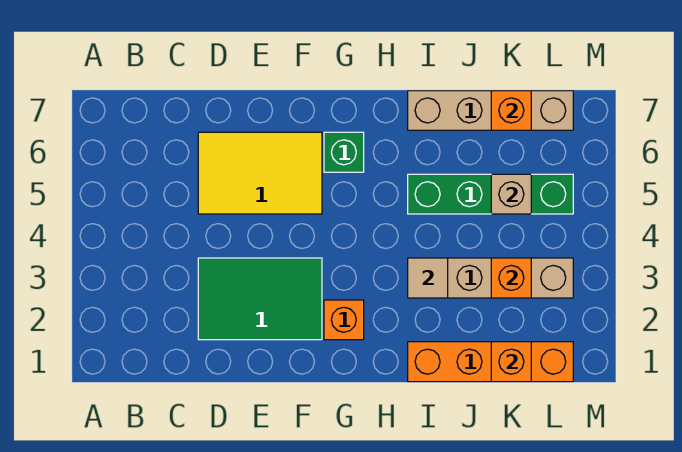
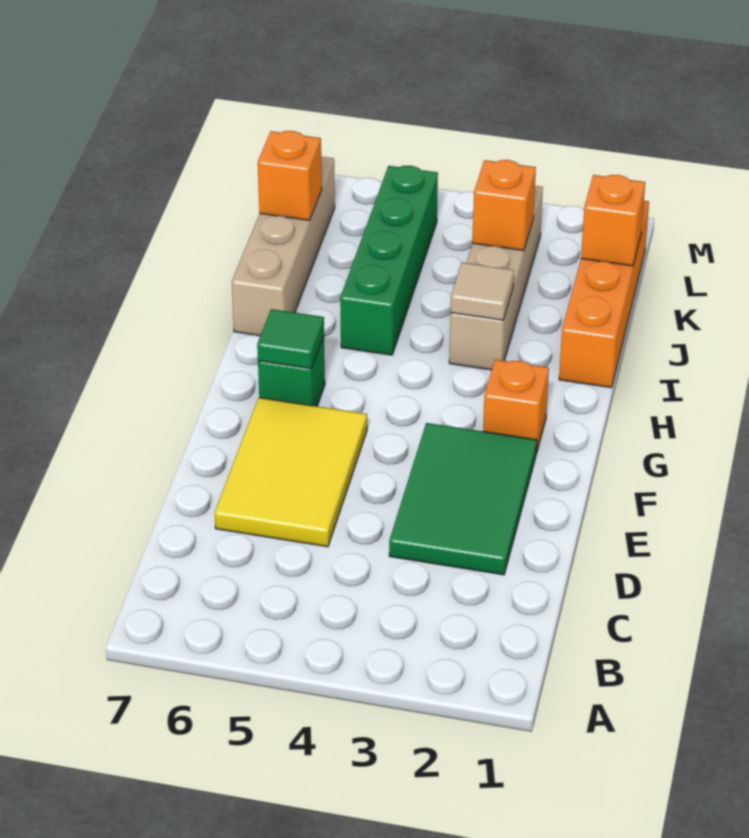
none -> green tile G6 level 2
tan brick K5 level 2 -> none

